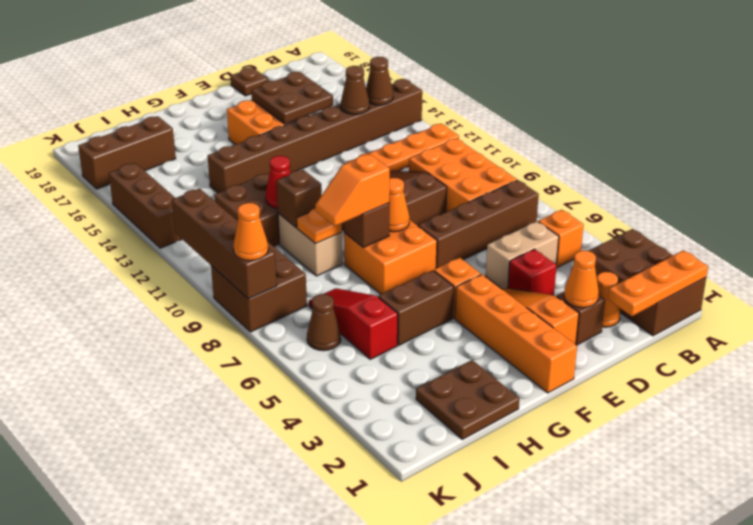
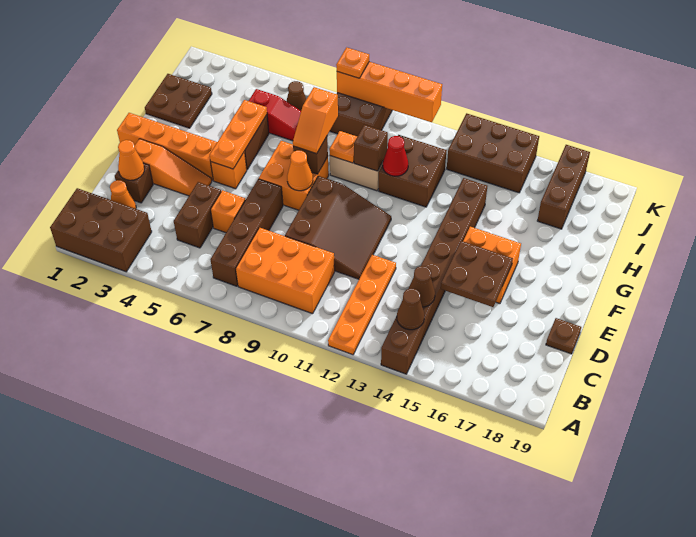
orange plate A1:C1 level 2 -> orange plate F5:H5 level 2
orange brick B5 level 1 -> orange brick D6 level 1
tan brick C5:D5 level 1 -> brown brick C5:D5 level 1
red brick D4 level 1 -> none
orange slope G8:H8 level 3 top G -> orange slope G8:H8 level 3 top H
brown brick K8:K11 level 2 -> orange brick K8:K11 level 2
orange cone K8 level 3 -> orange plate K8 level 3
brown brick K13:K15 level 1 -> brown brick J13:K15 level 1

